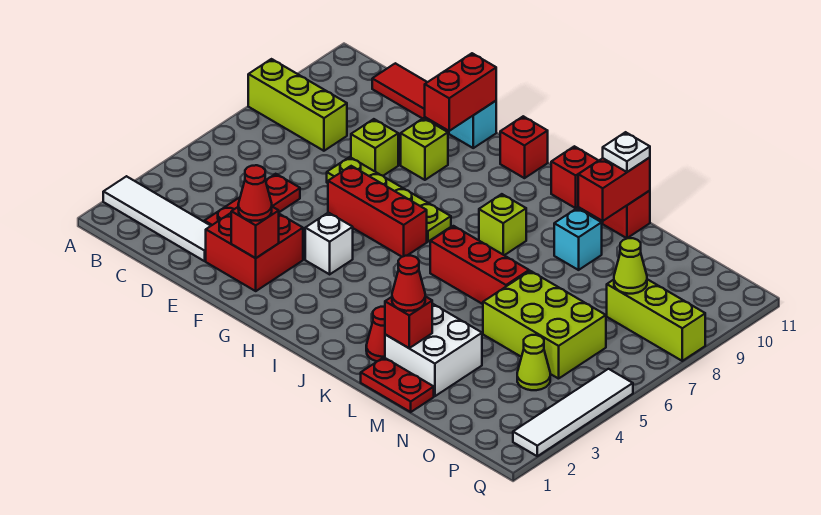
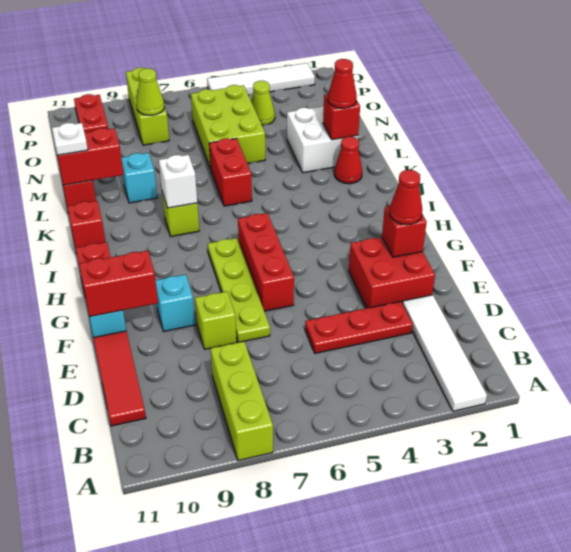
lime brick F9 level 1 -> cyan brick F9 level 1
white brick G4 level 1 -> white brick J8 level 2
red brick J6:L6 level 1 -> red brick K6:L6 level 1
red plate L1:M1 level 1 -> red plate P10:Q10 level 1

